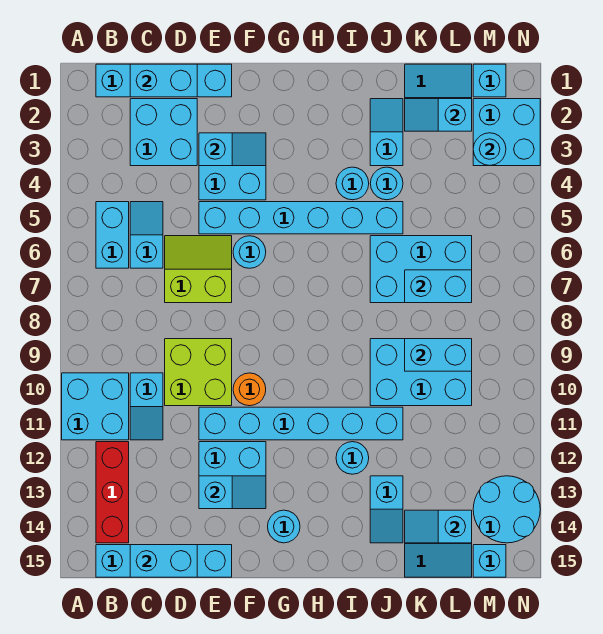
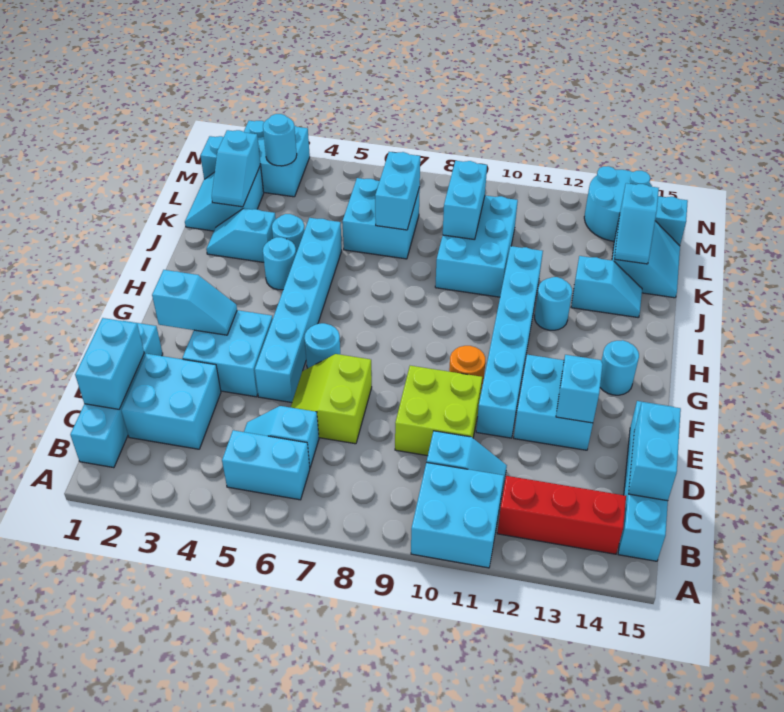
cyan slope E3:F3 level 2 top E -> cyan slope F2:F3 level 2 top 2
cyan brick J6:L7 level 1 -> cyan brick K6:L7 level 1

